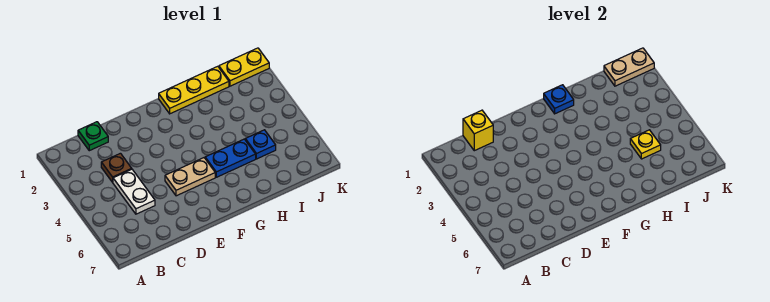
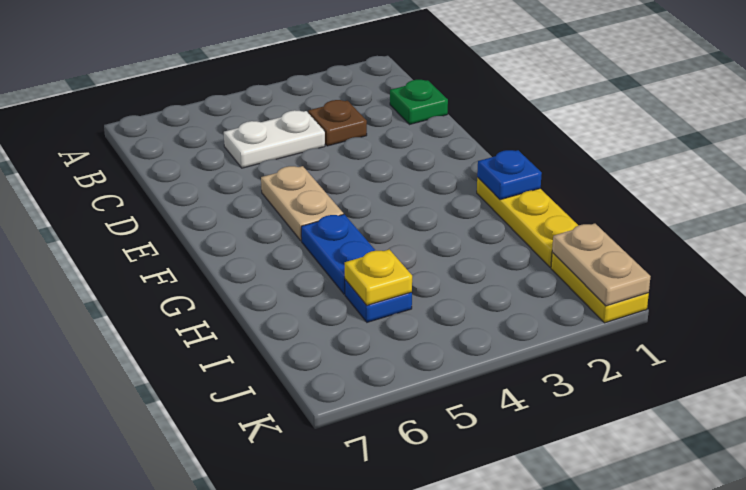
yellow brick C1 level 2 -> none

